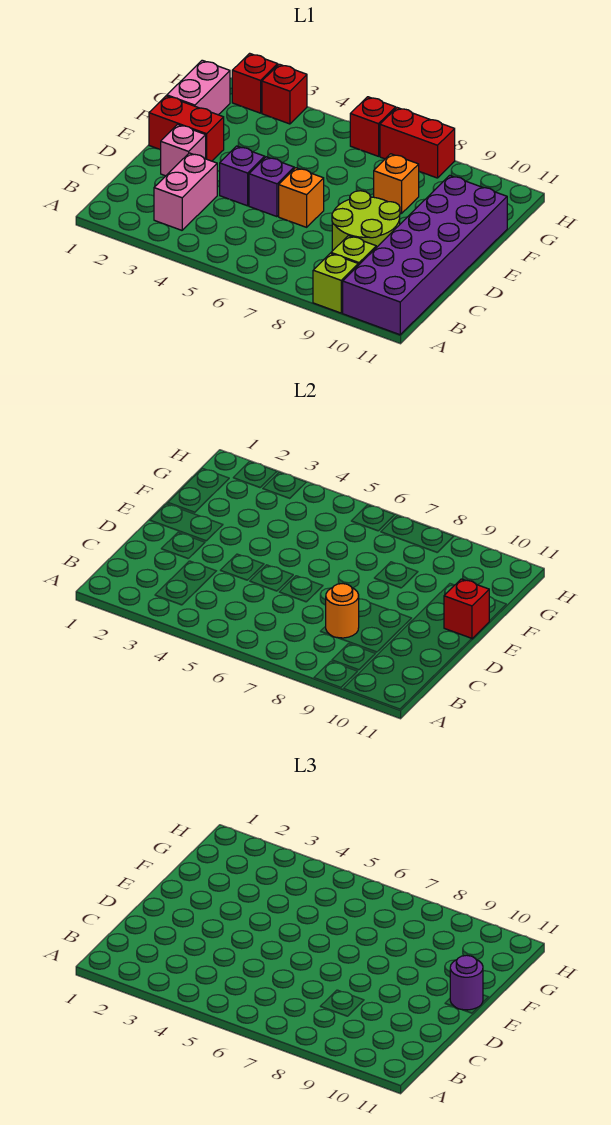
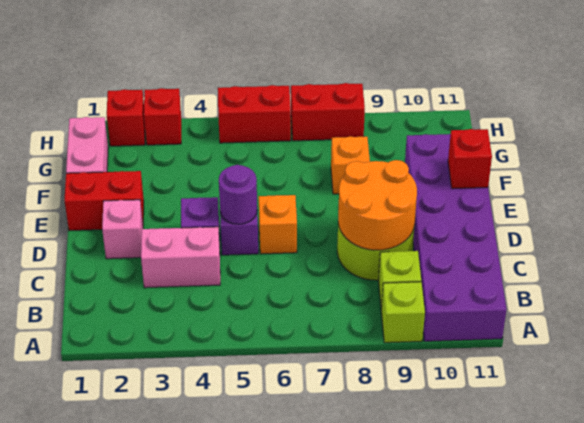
pink brick B3:C3 level 1 -> pink brick C3:C4 level 1
orange round brick C8 level 2 -> orange round brick C8:D9 level 2
purple round brick E11 level 3 -> purple round brick D5 level 2
red brick H6 level 1 -> red brick H5:H6 level 1

